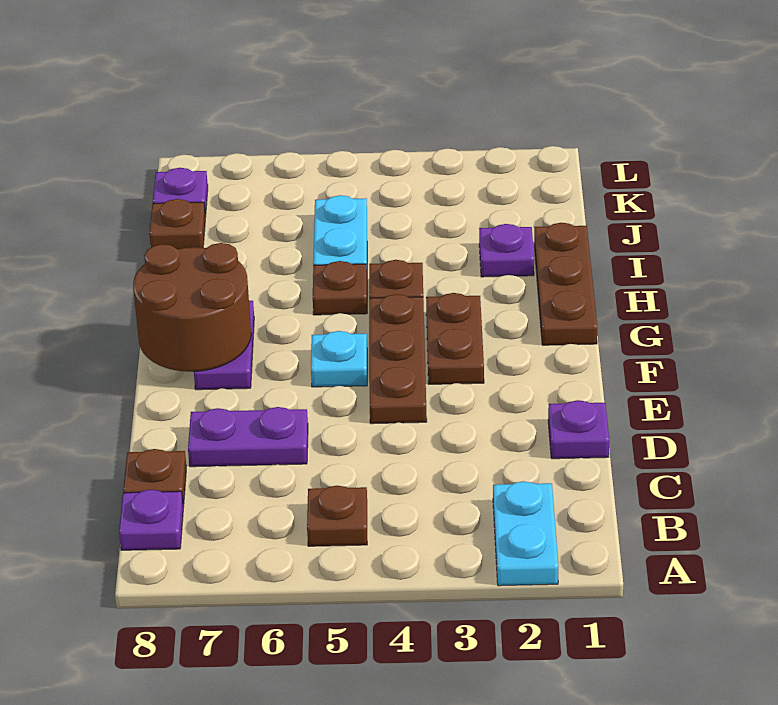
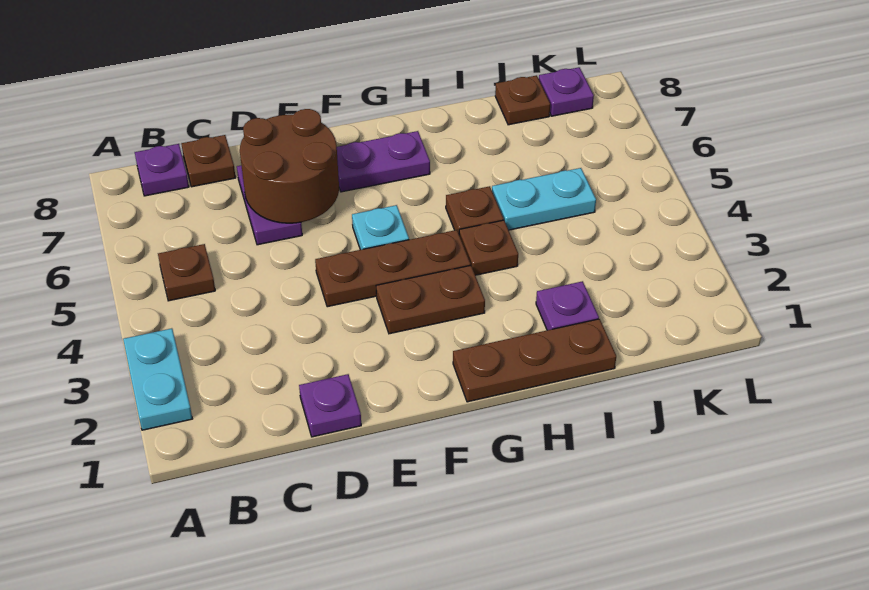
cyan plate A2:B2 level 1 -> cyan plate A2:A3 level 1
brown round brick F7:G8 level 2 -> brown round brick D6:E7 level 2

